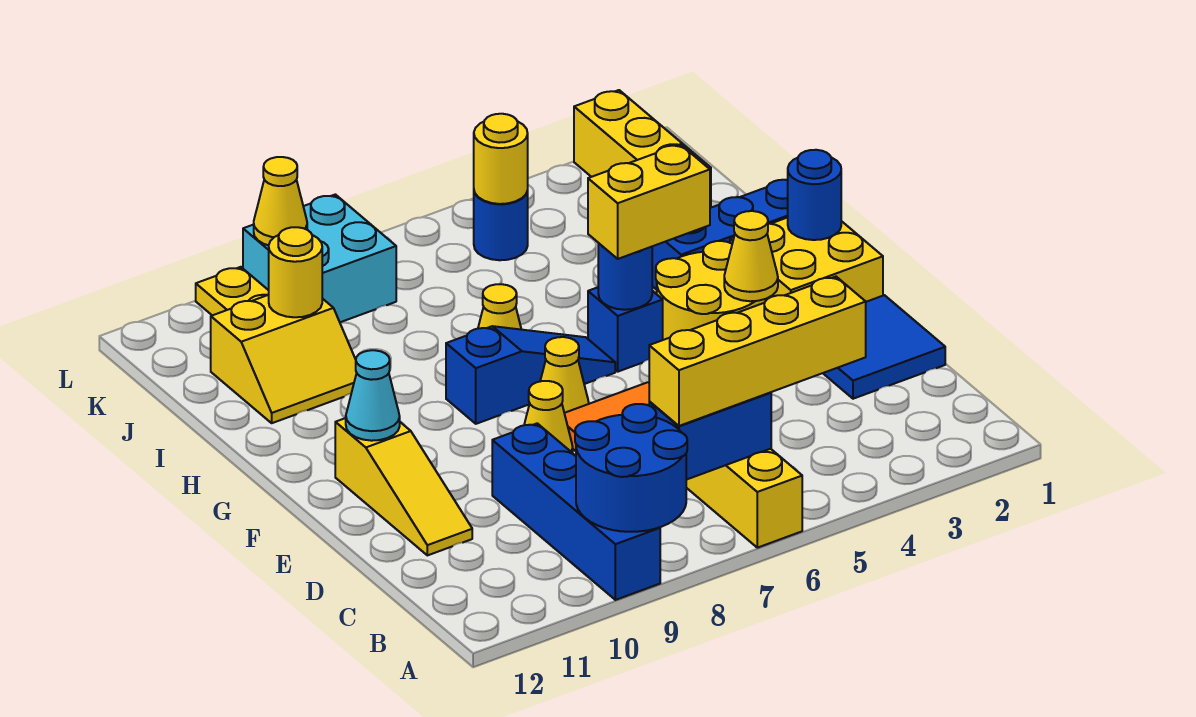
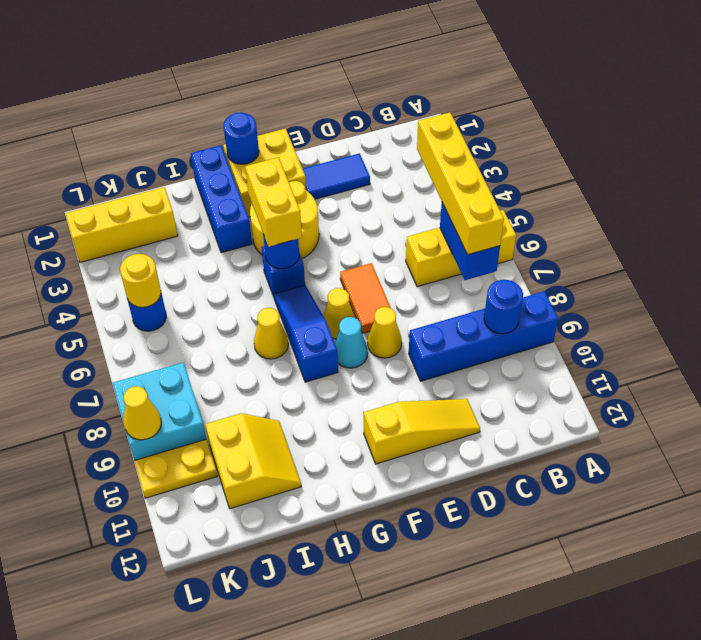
blue round brick A8:B9 level 2 -> blue round brick B9 level 2
blue tile D1:E2 level 1 -> blue tile D2:E2 level 1
yellow cone F3 level 2 -> none
cyan cone F11 level 2 -> cyan cone F8 level 1
yellow round brick J10 level 2 -> none

